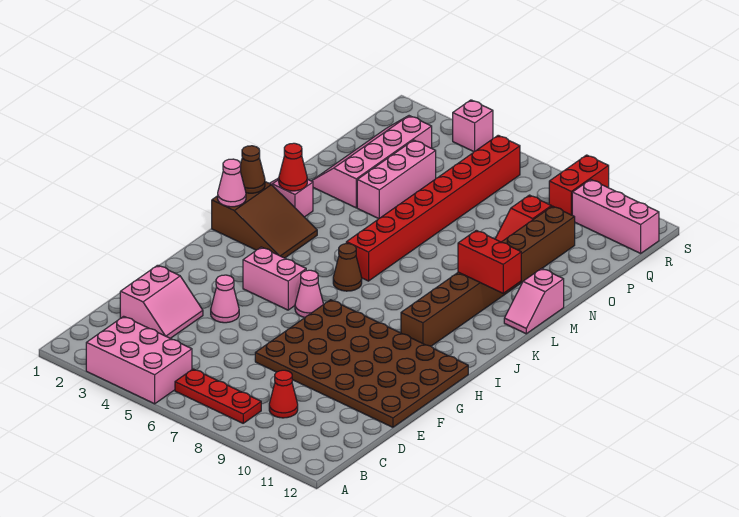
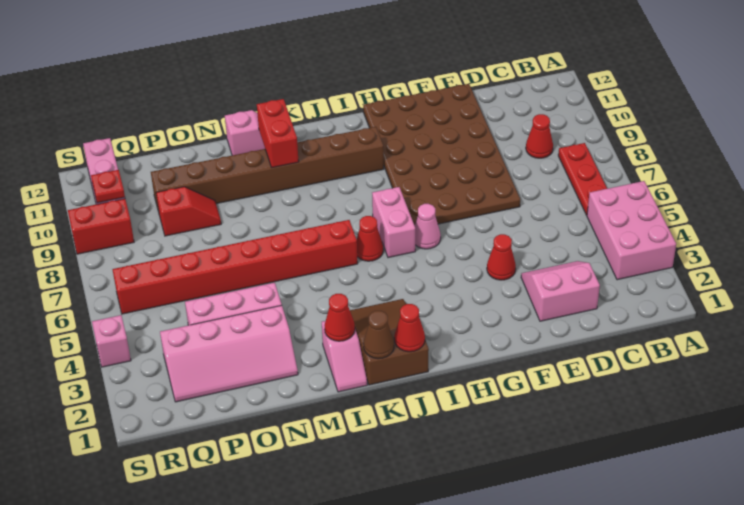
pink cone F4 level 1 -> red cone F4 level 1
pink brick H4:H5 level 1 -> pink brick I6:I7 level 1
pink cone J1 level 2 -> red cone J1 level 2
brown cone J6 level 1 -> red cone J6 level 1
none -> red plate R10 level 2

